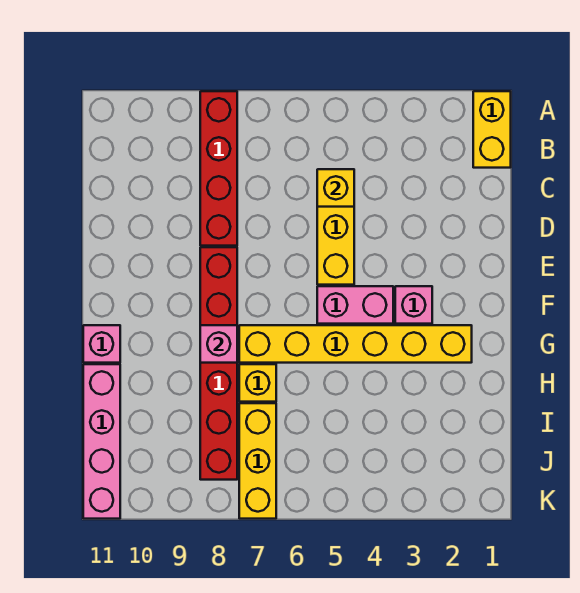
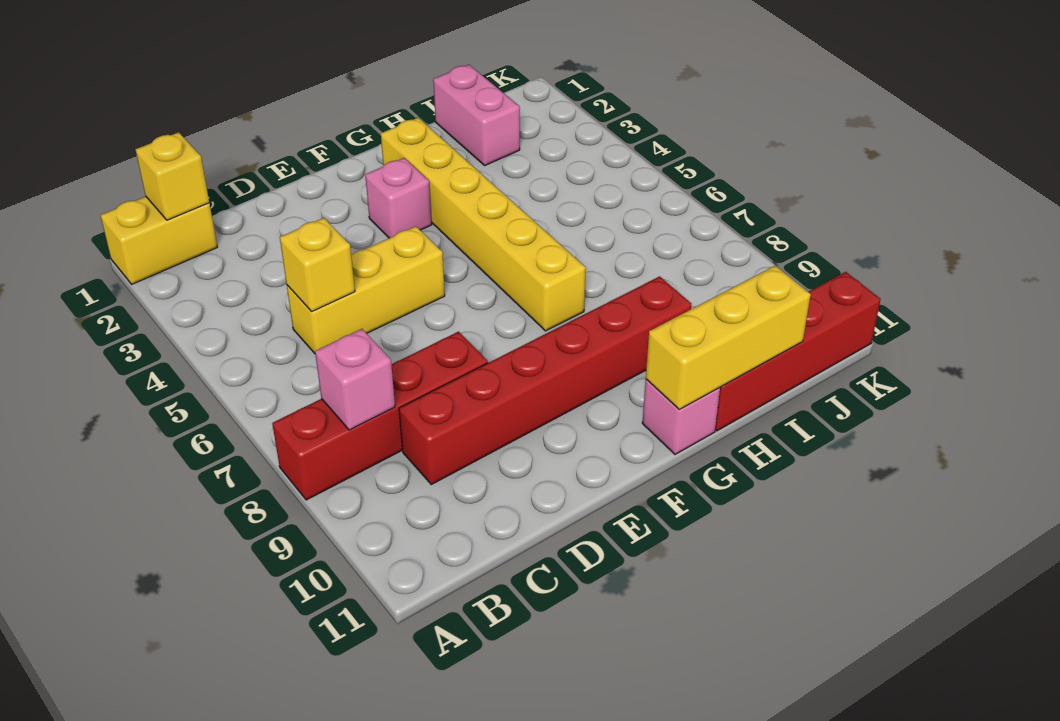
red brick E8:J8 level 1 -> red brick C9:H9 level 1
pink brick F4:F5 level 1 -> pink brick I1:I2 level 1
pink brick G8 level 2 -> pink brick B8 level 2
yellow brick H7 level 1 -> yellow brick B1 level 2
pink brick H11:K11 level 1 -> red brick H11:K11 level 1
yellow brick I7:K7 level 1 -> yellow brick G11:I11 level 2

